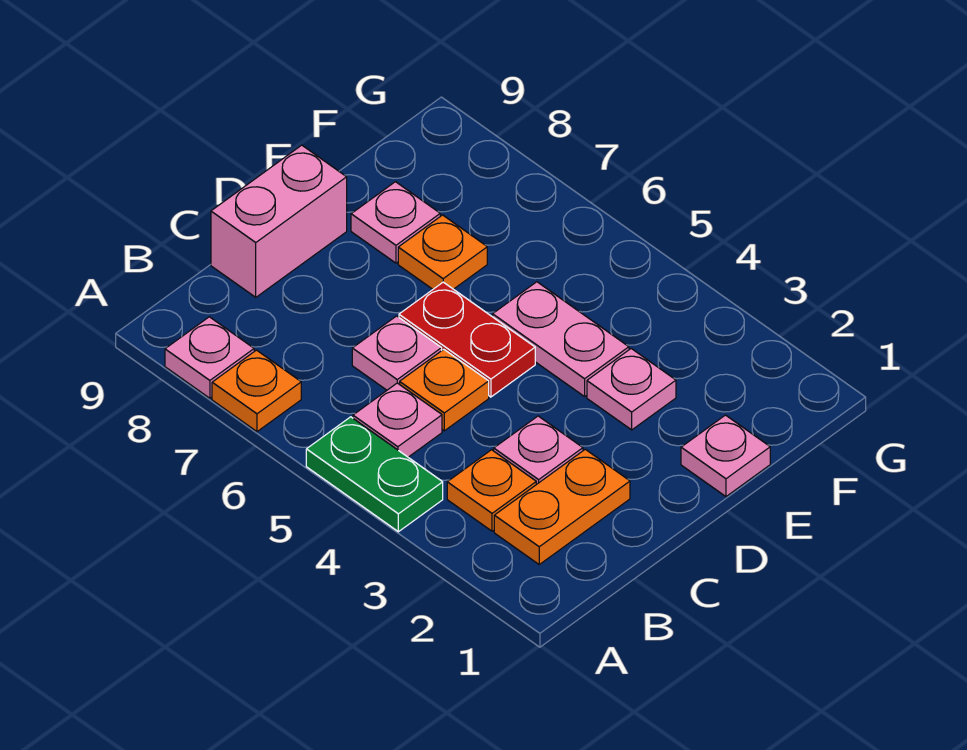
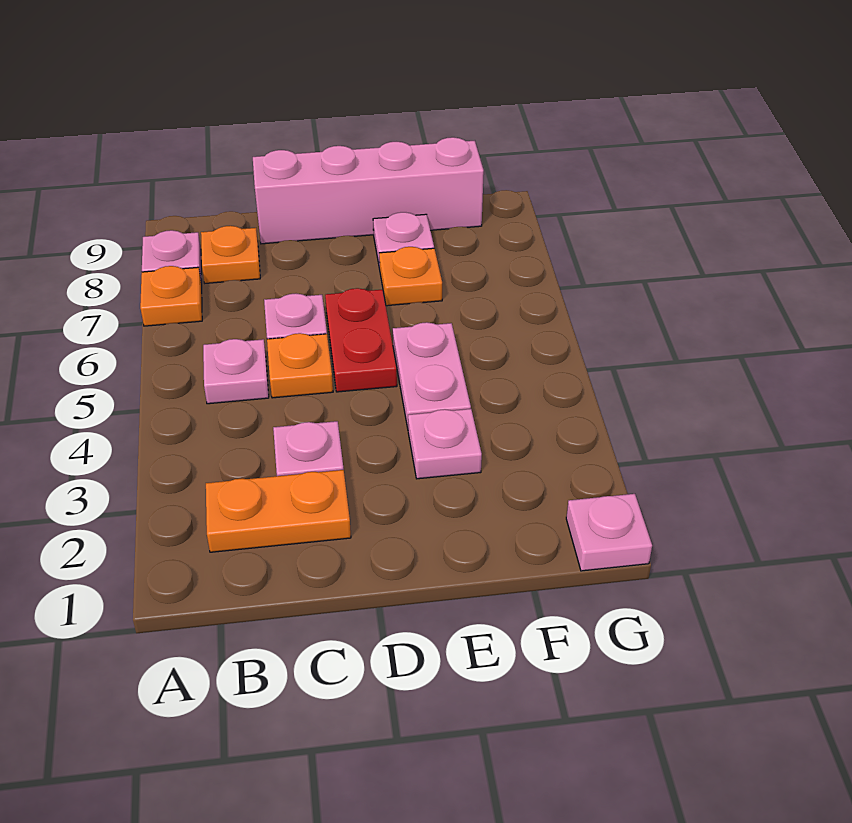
green plate A4:A5 level 1 -> none
orange plate B3 level 1 -> orange plate B8 level 1
pink brick C9:D9 level 1 -> pink brick C9:F9 level 1
pink plate E1 level 1 -> pink plate G1 level 1

